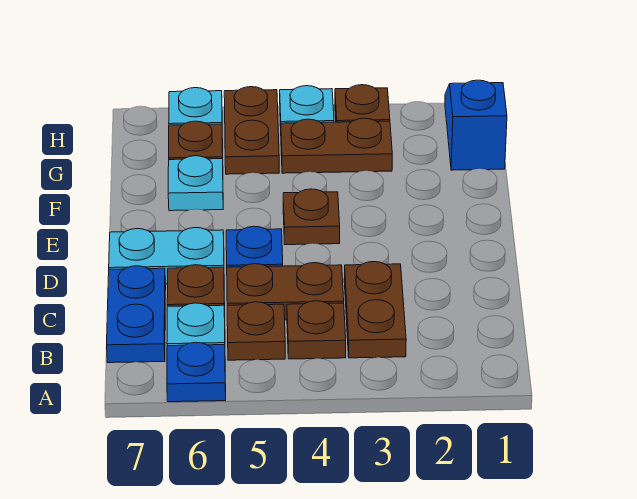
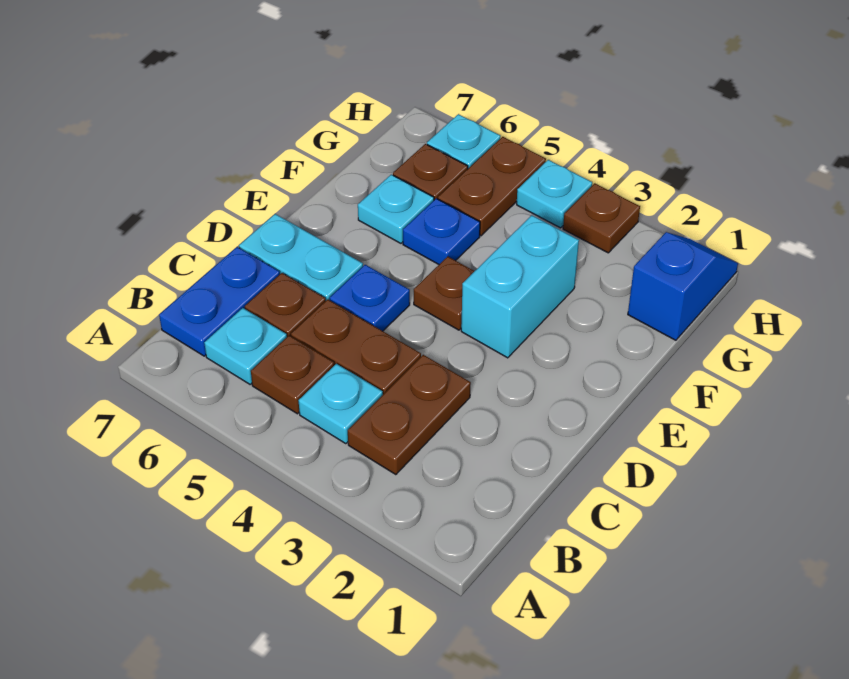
blue plate A6 level 1 -> blue plate F5 level 1
brown plate B4 level 1 -> cyan plate B4 level 1
none -> cyan brick E3:F3 level 1
brown plate G3:G4 level 1 -> none

